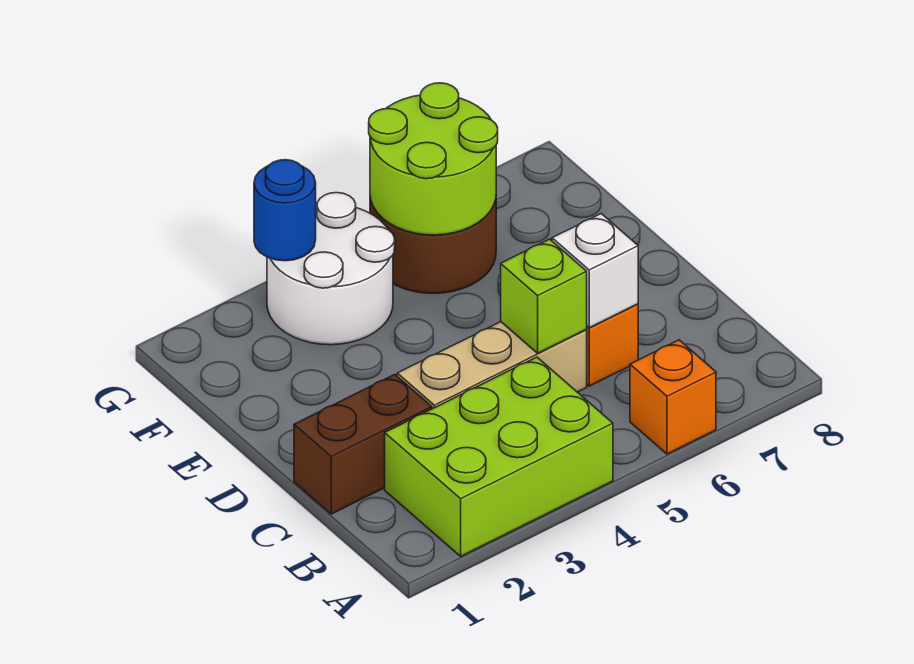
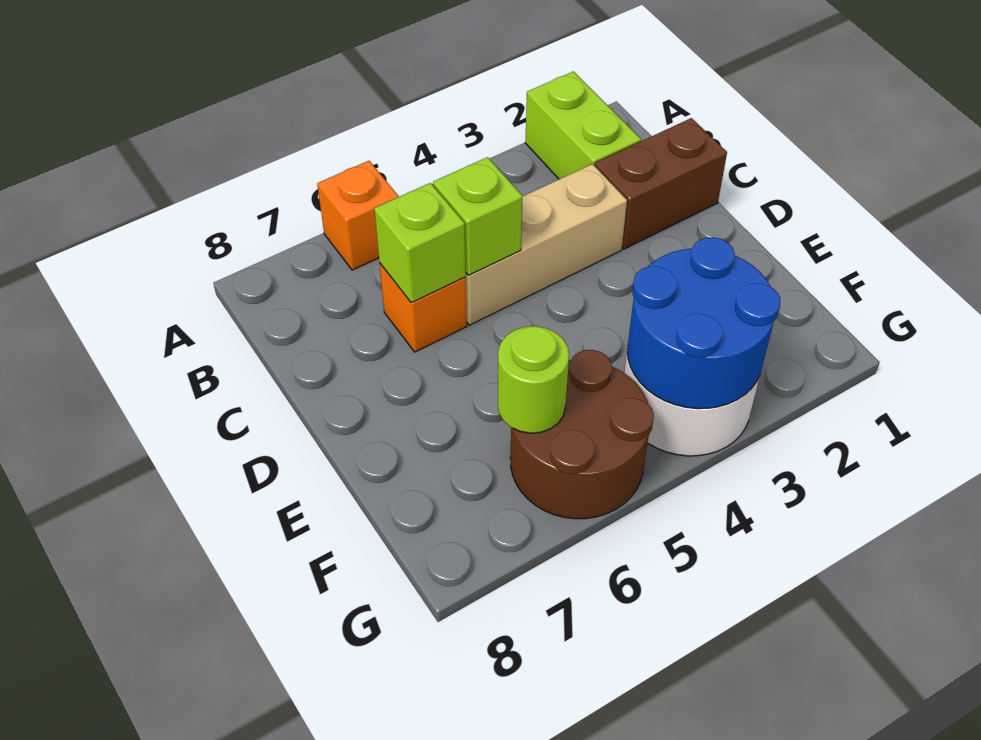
lime brick A2:B4 level 1 -> lime brick A2:B2 level 1
white brick C6 level 2 -> lime brick C6 level 2
lime round brick F5:G6 level 2 -> lime round brick F6 level 2
blue round brick G3 level 2 -> blue round brick F3:G4 level 2

